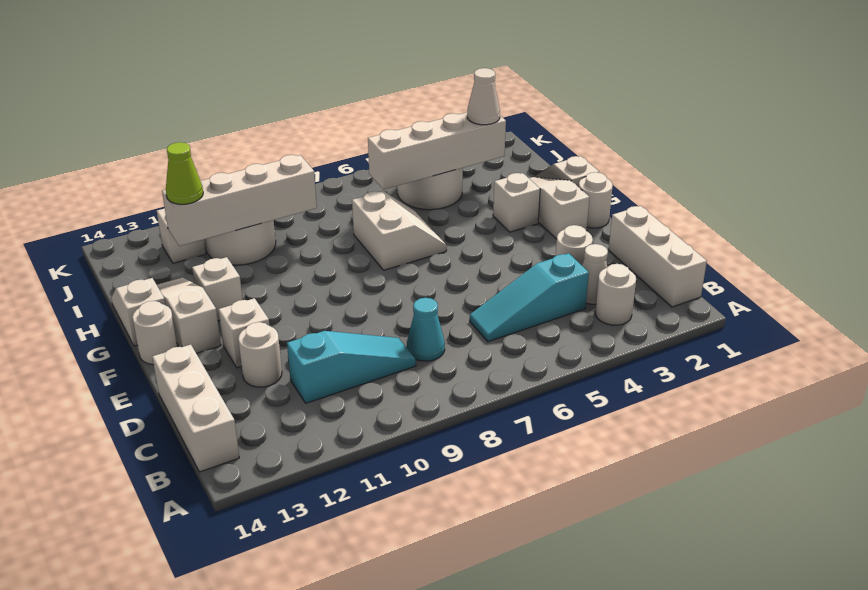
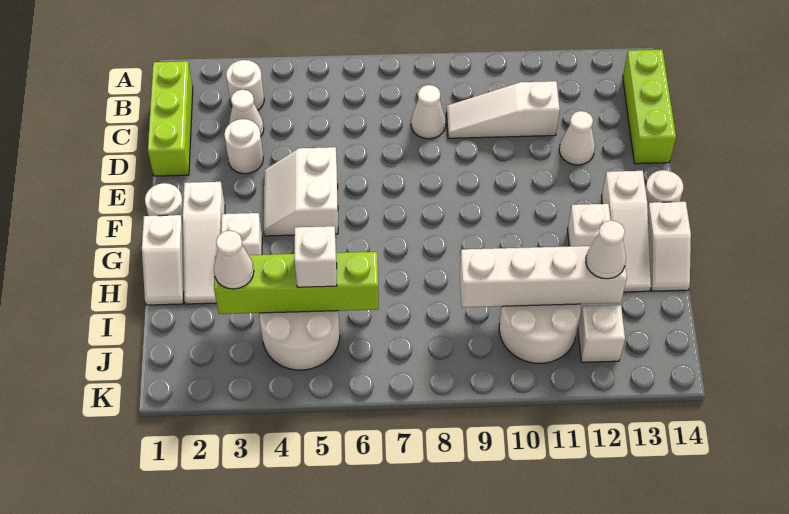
white brick B1:D1 level 1 -> lime brick B1:D1 level 1
white brick B14:D14 level 1 -> lime brick B14:D14 level 1
cyan slope C4:C6 level 1 top 4 -> none
cyan cone C8 level 1 -> white cone C8 level 1
cyan slope C9:C11 level 1 top 11 -> white slope C9:C11 level 1 top 11
white round brick D12 level 1 -> white cone D12 level 1
white brick E12 level 1 -> white brick I5 level 3
white slope G6:H7 level 1 top 7 -> white slope E4:F5 level 1 top 5
white brick I3:I6 level 2 -> lime brick I3:I6 level 2
lime cone I12 level 3 -> white cone I12 level 3

